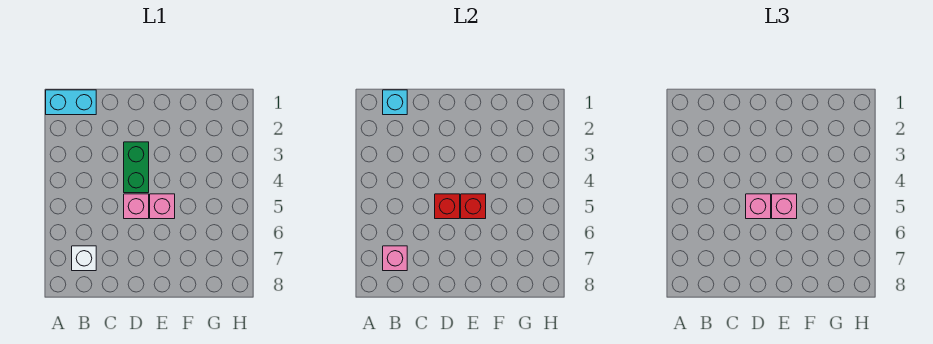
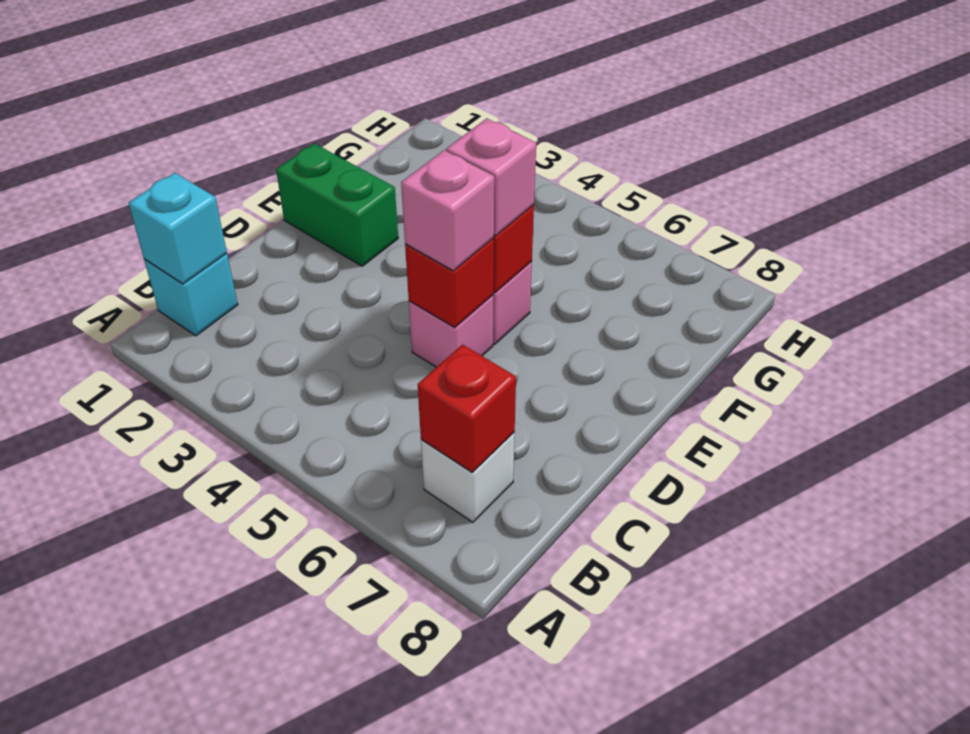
cyan brick A1:B1 level 1 -> cyan brick B1 level 1
pink brick B7 level 2 -> red brick B7 level 2
green brick D3:D4 level 1 -> green brick E1:E2 level 1

